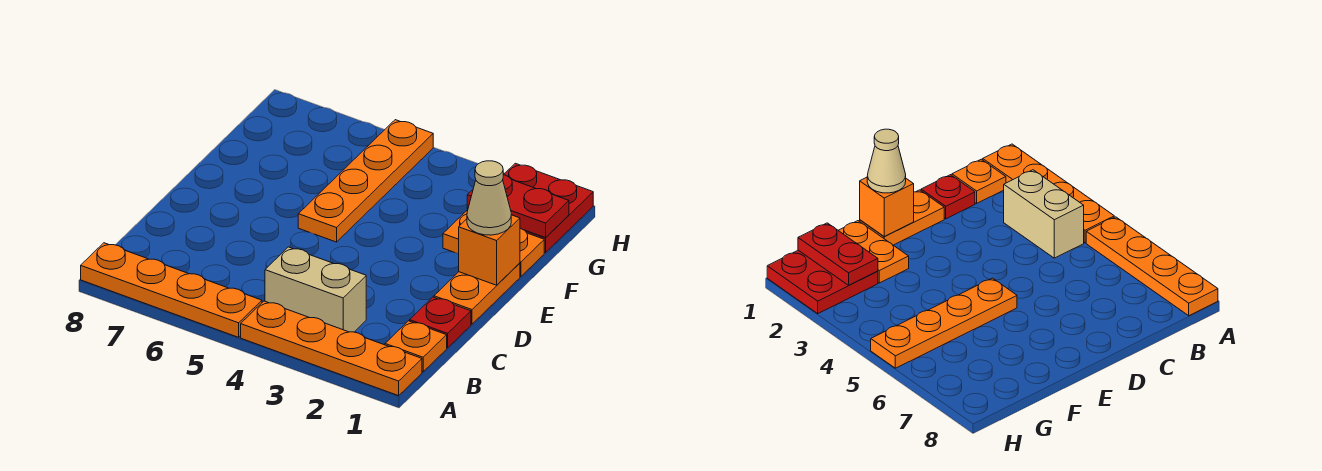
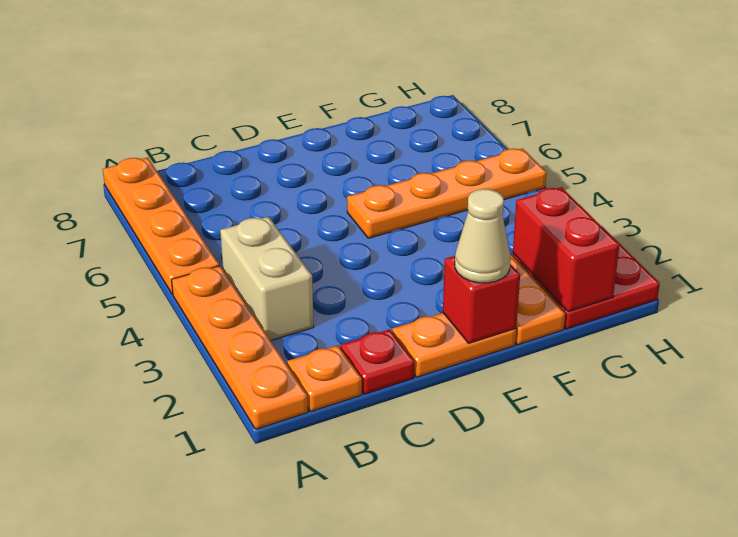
orange brick E1 level 2 -> red brick E1 level 2
red plate G1:G2 level 2 -> red brick G1:G2 level 2

